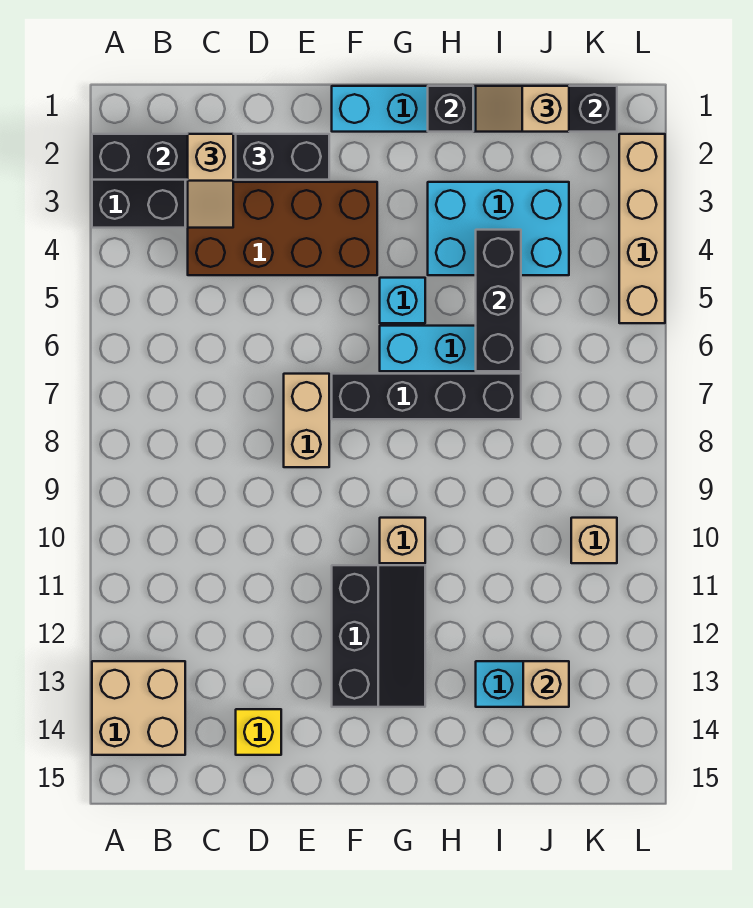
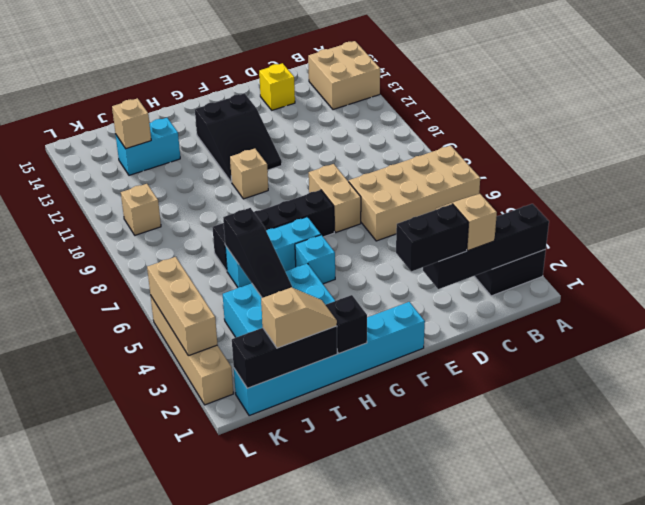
none -> tan brick A6:D7 level 1
brown brick C3:F4 level 1 -> none
black slope F11:G13 level 1 top F -> black slope F11:G13 level 1 top 13
black brick I4:I6 level 2 -> black slope I4:I6 level 2 top 6
none -> tan brick L3:L5 level 2

